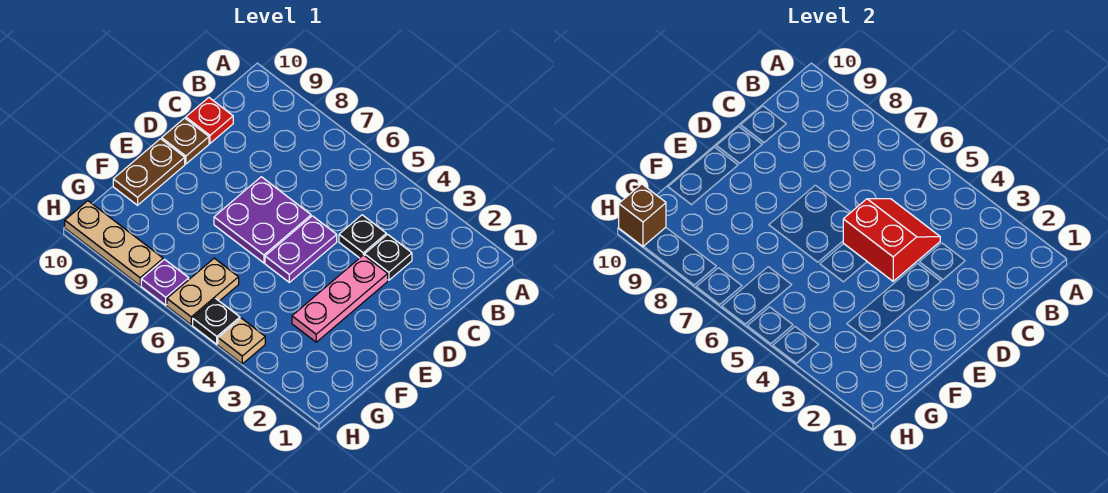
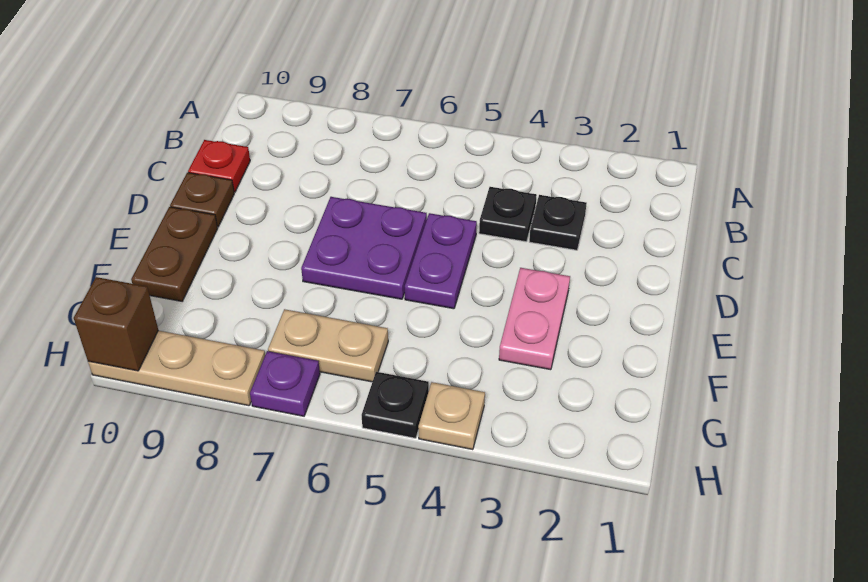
red slope C4:D5 level 2 top D -> none
pink plate D3:F3 level 1 -> pink plate E3:F3 level 1
tan plate G6:H6 level 1 -> tan plate G6:G7 level 1

